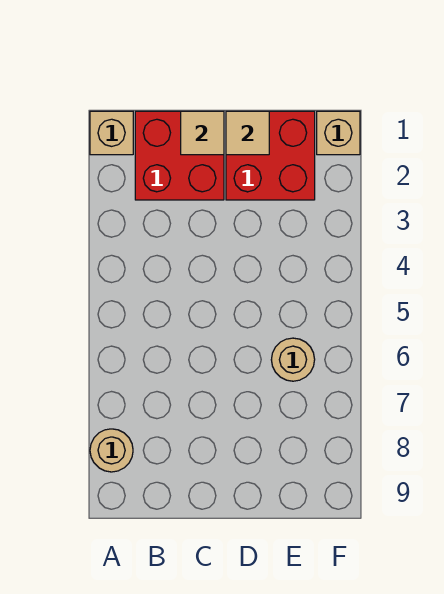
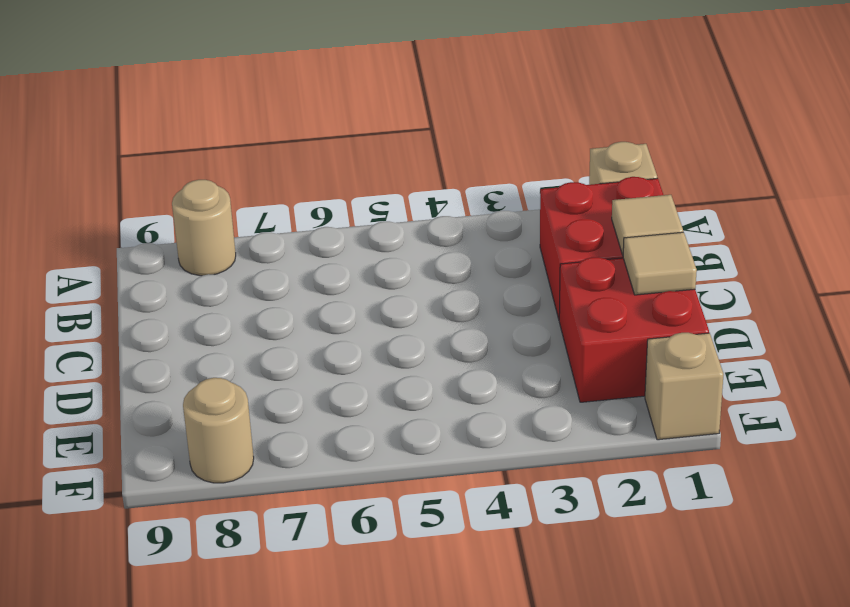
tan round brick E6 level 1 -> tan round brick F8 level 1

